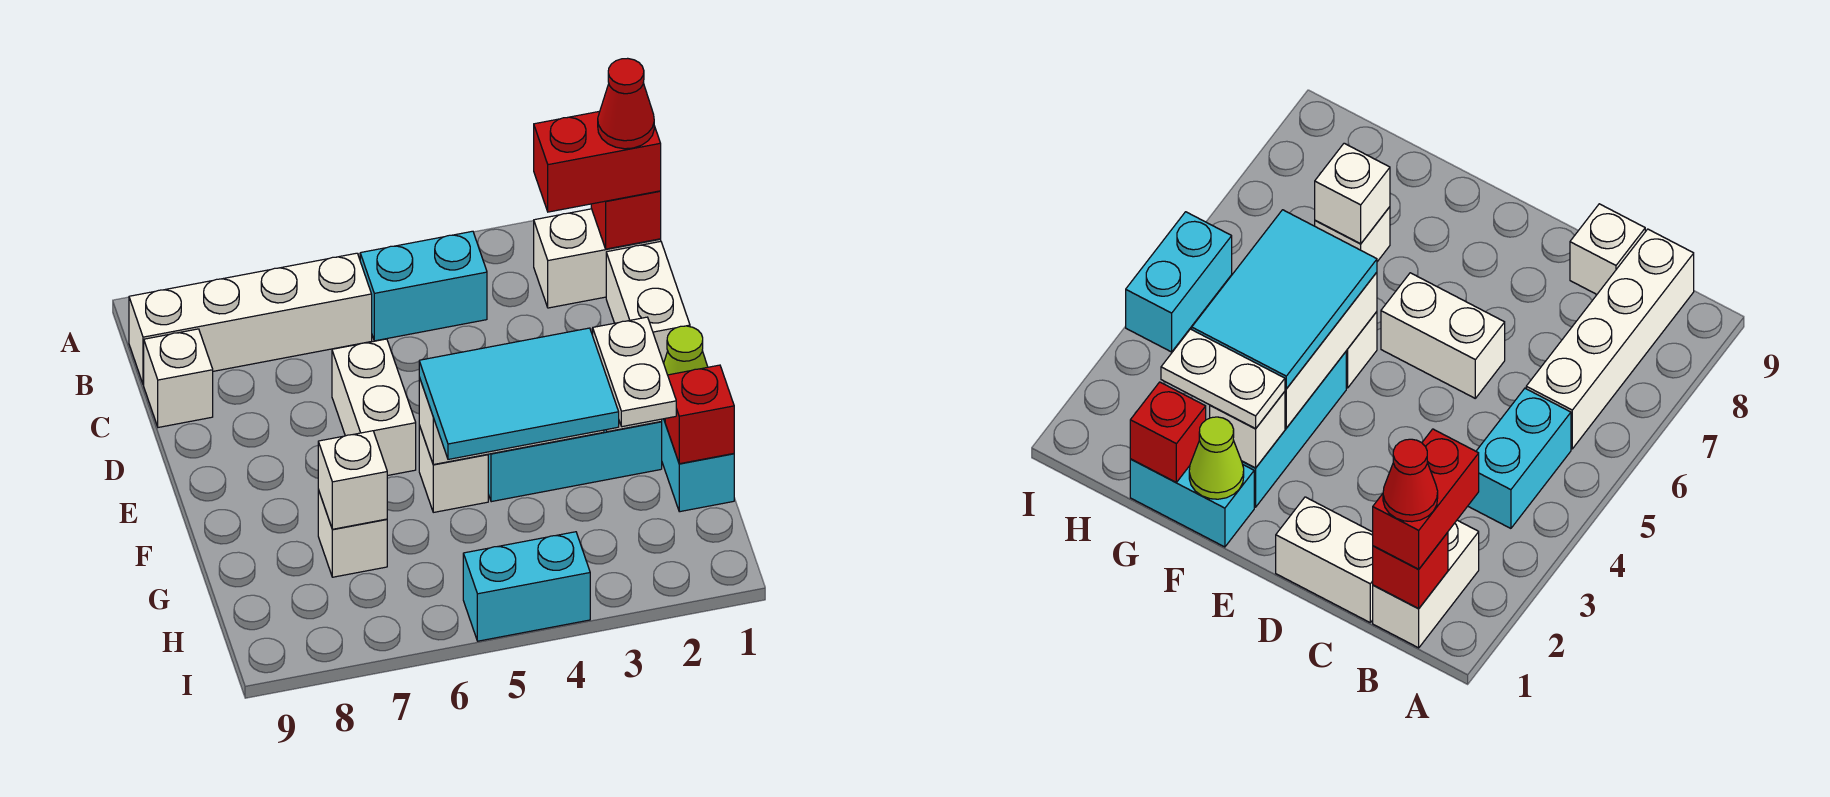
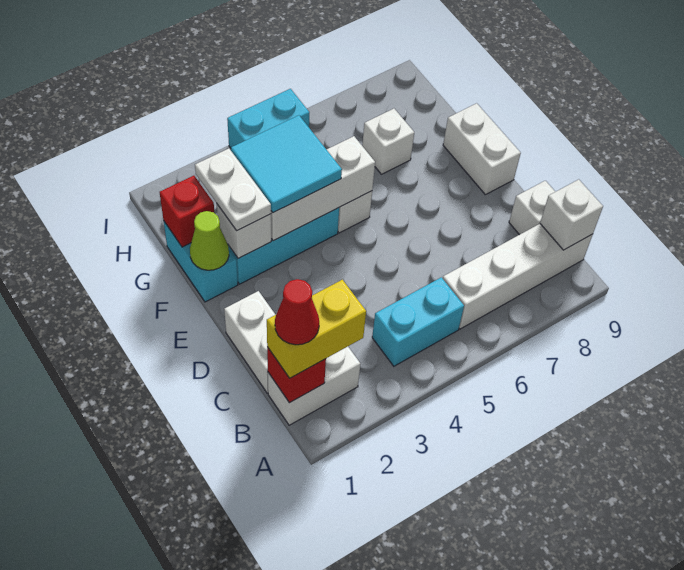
red brick B1:B2 level 3 -> yellow brick B1:B2 level 3
white brick D6:E6 level 1 -> white brick E9:F9 level 1
cyan tile F3:G5 level 3 -> cyan tile F3:G4 level 3
white brick G7 level 2 -> white brick B9 level 2

